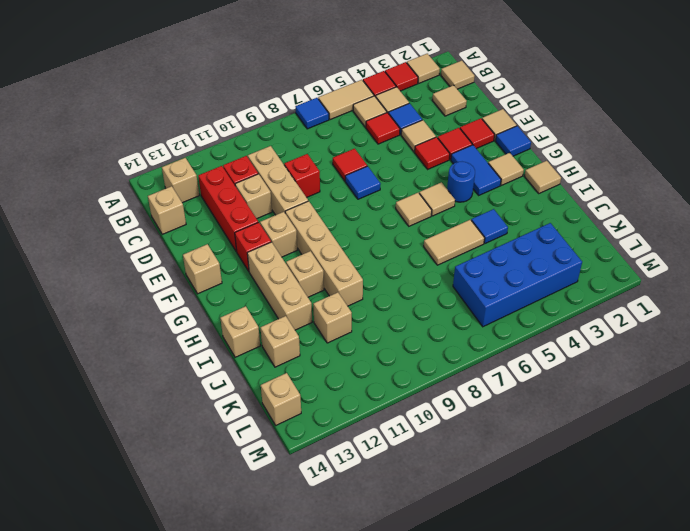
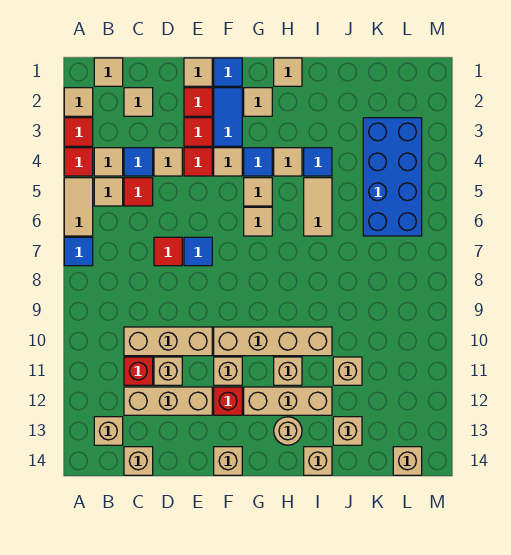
red brick C12:E12 level 1 -> tan brick C12:E12 level 1
red brick D9 level 1 -> none
blue tile F3:G3 level 1 -> blue tile F2:F3 level 1
none -> tan tile F4 level 1
blue round brick G4 level 1 -> blue tile G4 level 1
none -> tan tile H4 level 1
none -> tan round brick H13 level 1

